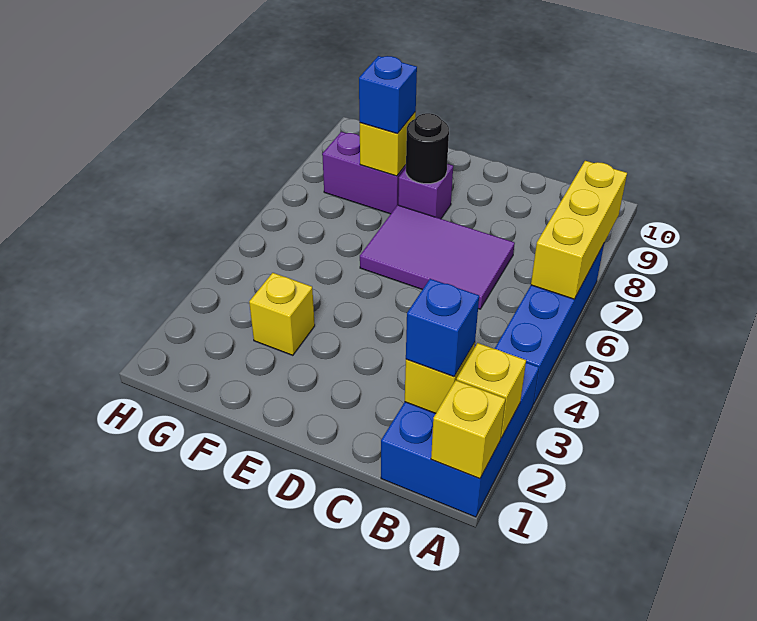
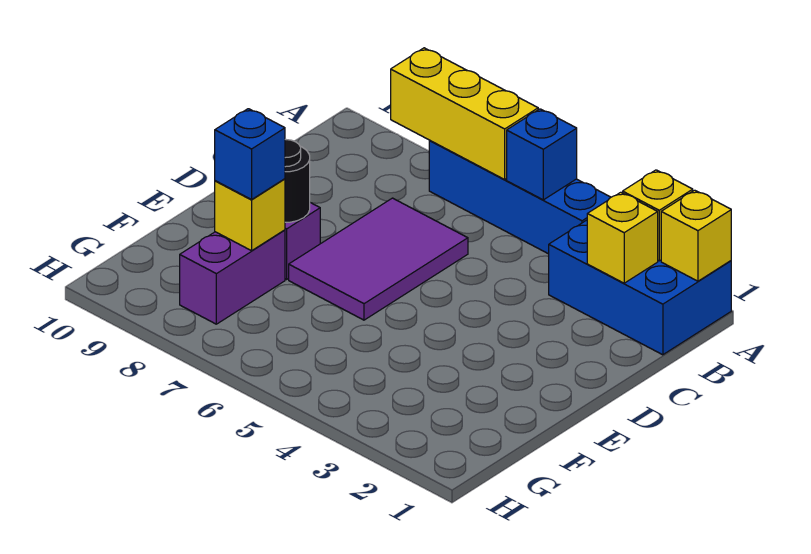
blue brick B2 level 3 -> blue brick A5 level 2
yellow brick F3 level 1 -> none

